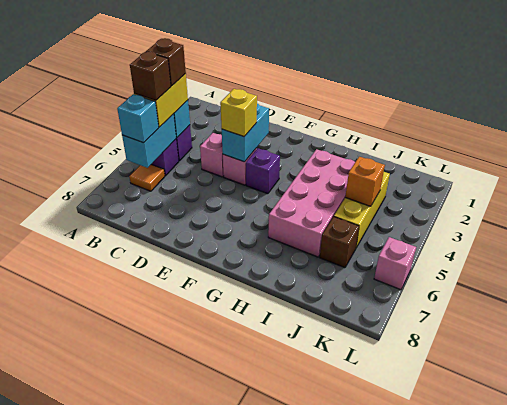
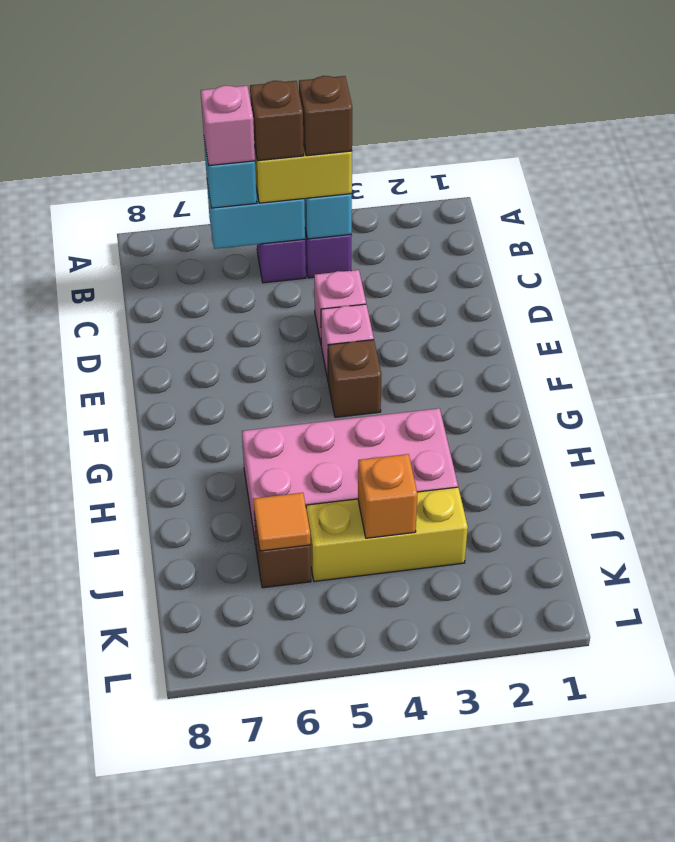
orange tile B6 level 1 -> orange tile J6 level 2
cyan brick E3:E4 level 2 -> none
yellow brick E4 level 3 -> none
purple brick F4 level 1 -> brown brick F4 level 1
pink brick L6 level 1 -> pink brick B6 level 4

